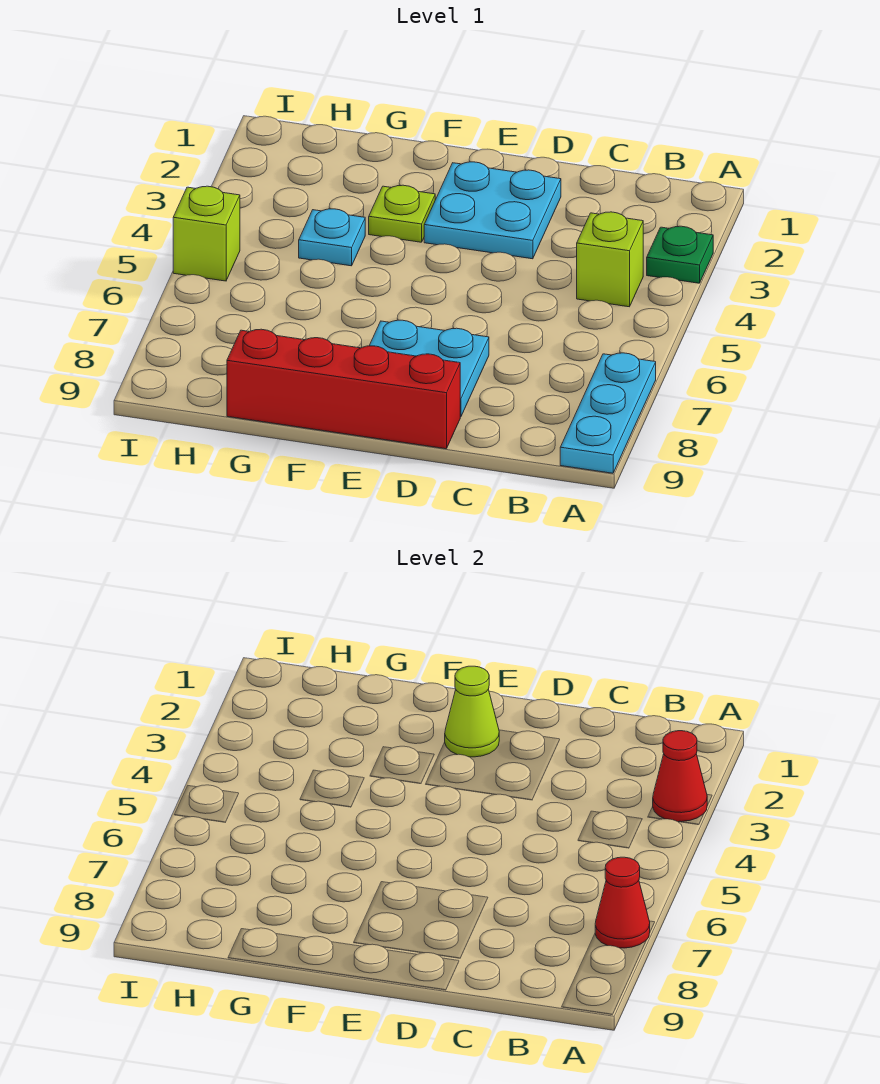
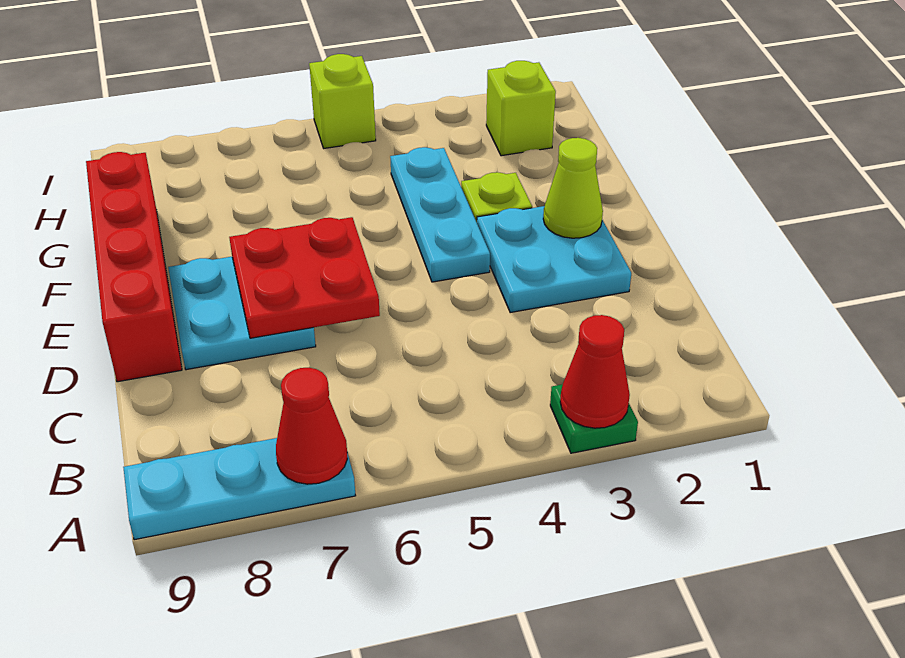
lime brick B4 level 1 -> lime brick H2 level 1
none -> red plate D6:E7 level 2
cyan plate G4 level 1 -> cyan plate E4:G4 level 1

